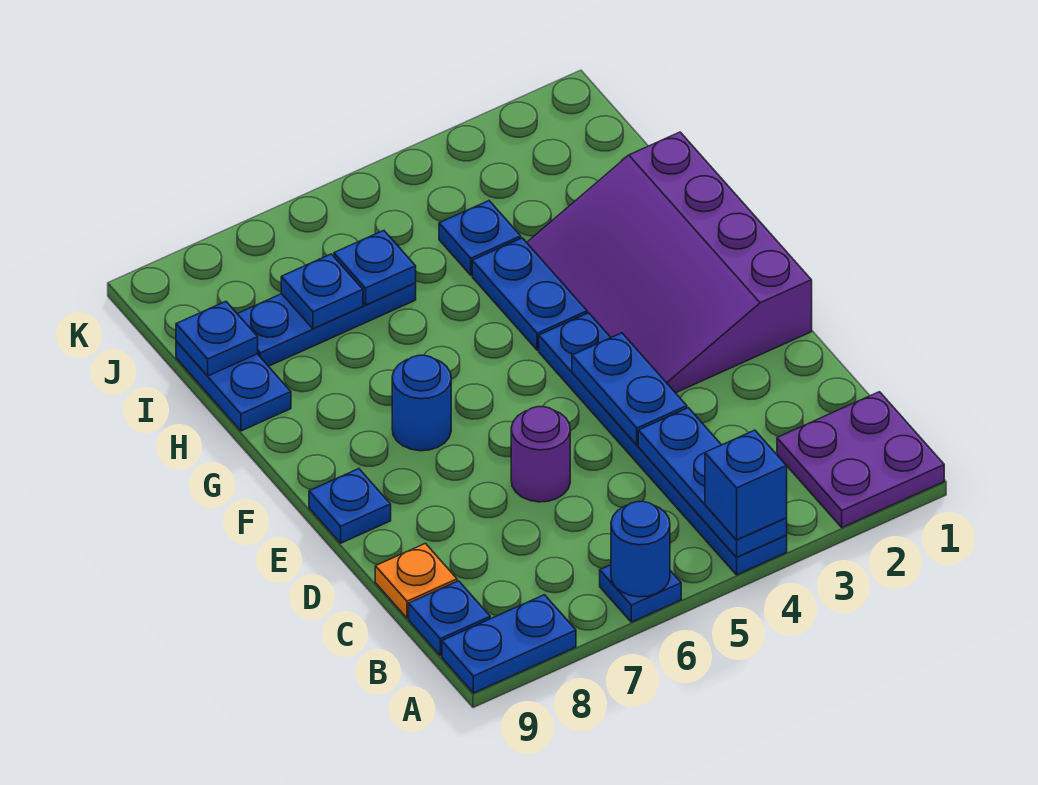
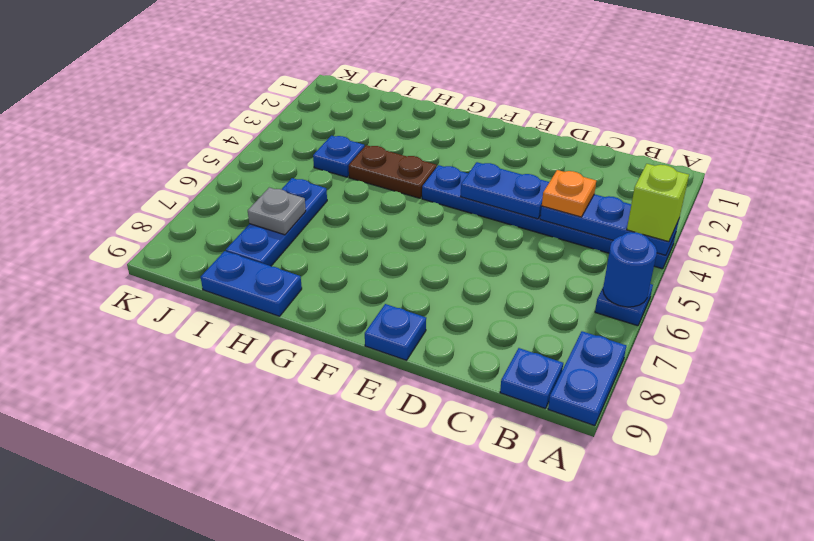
purple plate A1:B2 level 1 -> none
blue brick A4 level 3 -> lime brick A4 level 3
orange plate C9 level 1 -> orange plate C4 level 3
purple round brick D6 level 1 -> none
purple slope E1:H3 level 1 top 1 -> none
blue round brick F7 level 1 -> none
blue plate G4:H4 level 1 -> brown plate G4:H4 level 1
blue plate I6 level 2 -> none
blue plate I7 level 2 -> grey plate I7 level 2
blue plate I9 level 2 -> none

